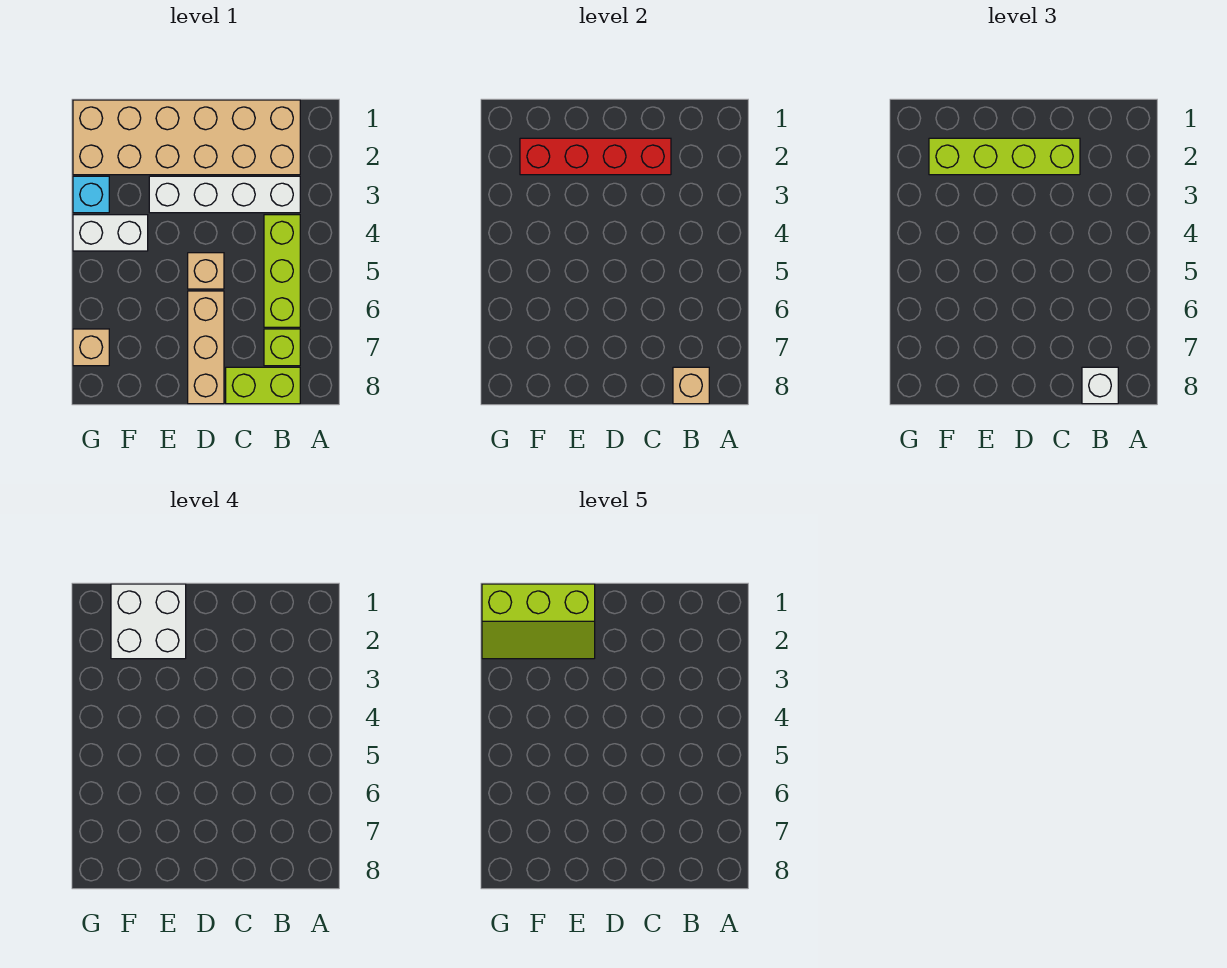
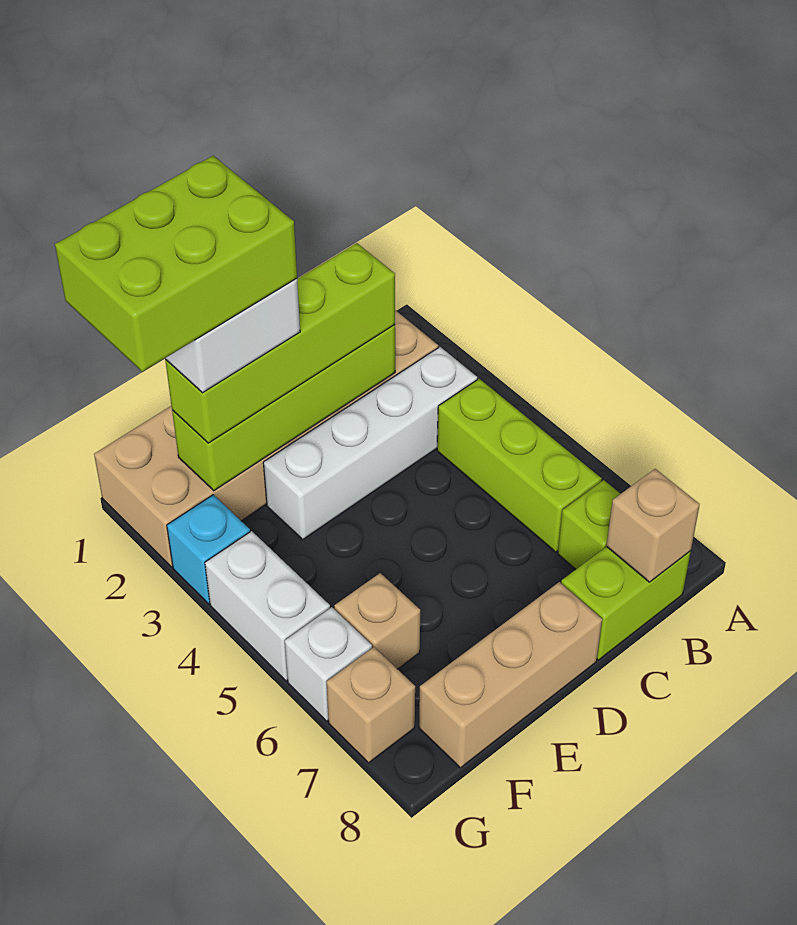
white brick B8 level 3 -> white brick G6 level 1
red brick C2:F2 level 2 -> lime brick C2:F2 level 2
tan brick D5 level 1 -> tan brick F6 level 1
tan brick D6:D8 level 1 -> tan brick D8:F8 level 1
lime slope E1:G2 level 5 top 1 -> lime brick E1:G2 level 5
white brick F4:G4 level 1 -> white brick G4:G5 level 1

